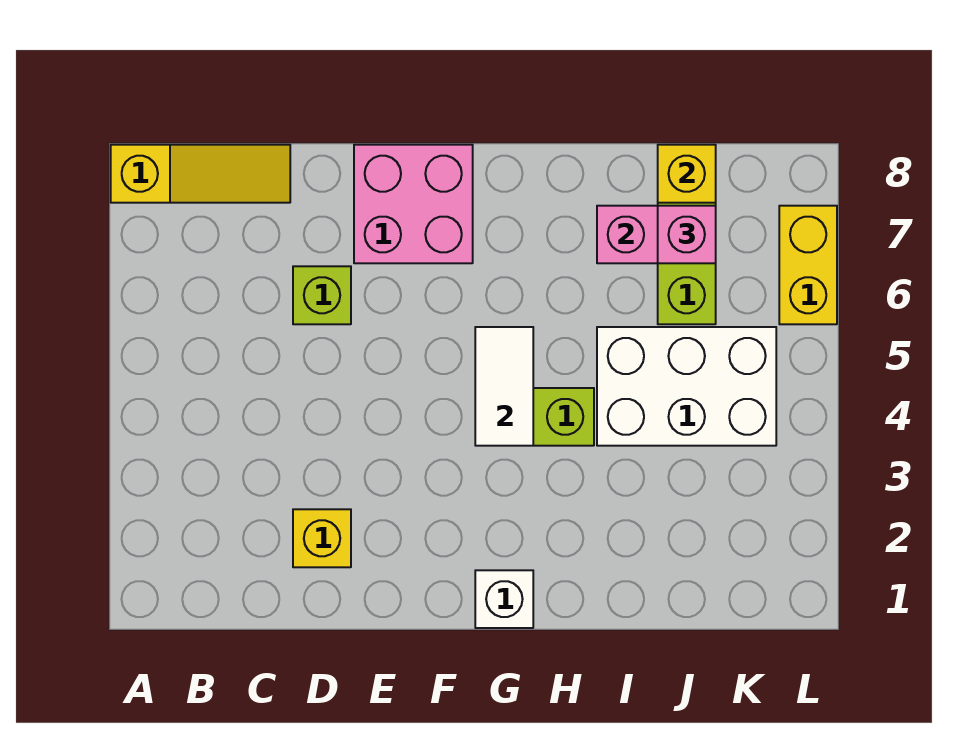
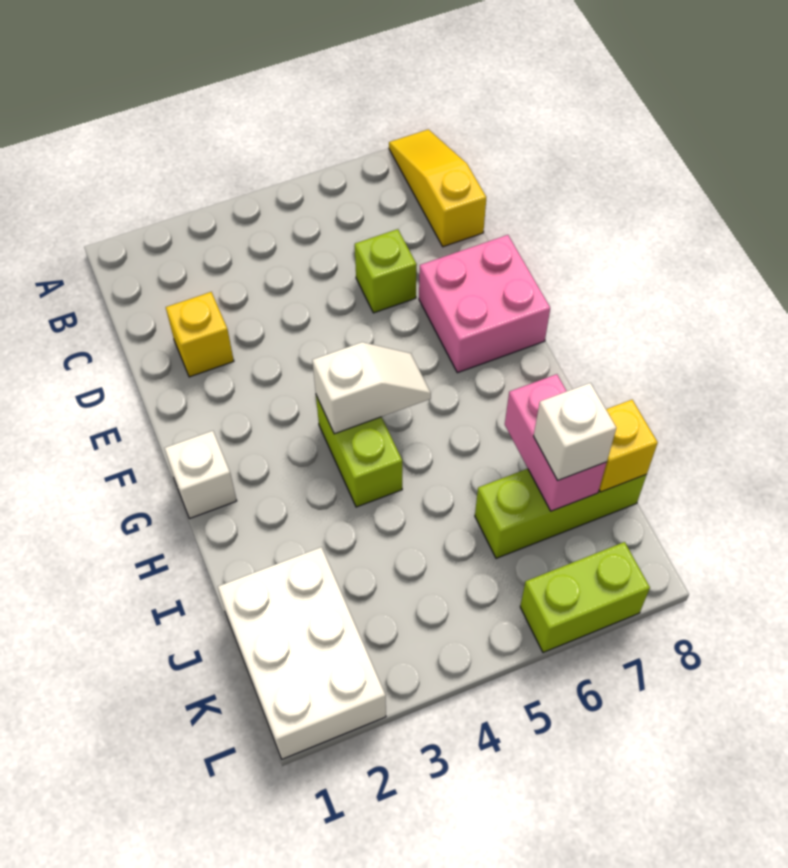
yellow slope A8:C8 level 1 top A -> yellow slope A8:C8 level 1 top C
white tile G4:G5 level 2 -> white slope G4:G5 level 2 top 4
white brick I4:K5 level 1 -> white brick J1:L2 level 1
pink brick J7 level 3 -> white brick J7 level 3
yellow brick L6:L7 level 1 -> lime brick L6:L7 level 1

